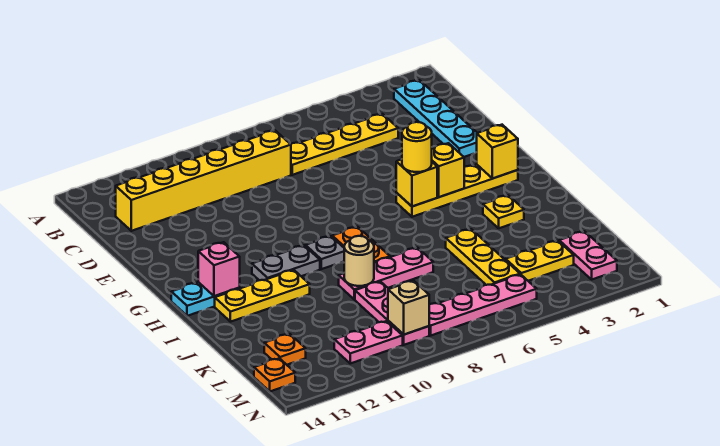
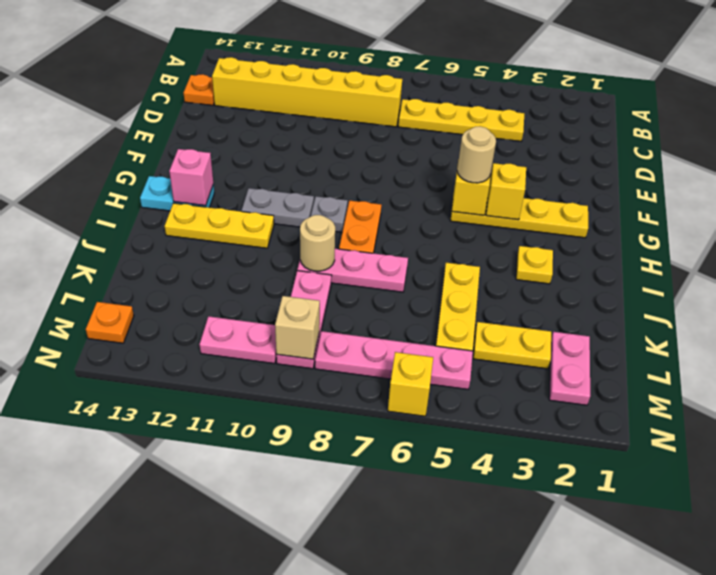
cyan plate B2:E2 level 1 -> none
yellow brick G2 level 2 -> yellow brick N6 level 1
yellow round brick G5 level 3 -> tan round brick G5 level 3
orange plate L13 level 1 -> orange plate C14 level 1

